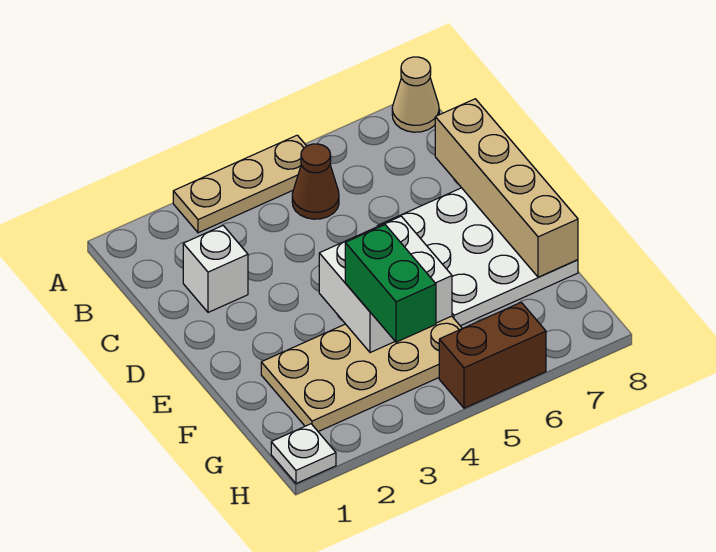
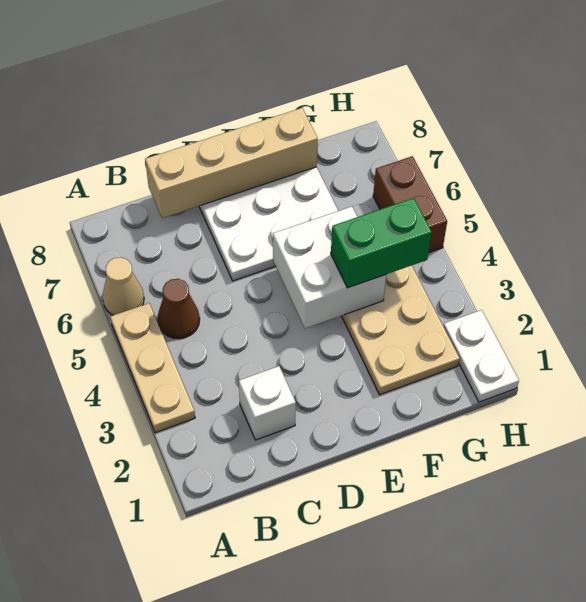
tan cone A8 level 1 -> tan cone A6 level 1
white plate H1 level 1 -> white plate H1:H2 level 1

